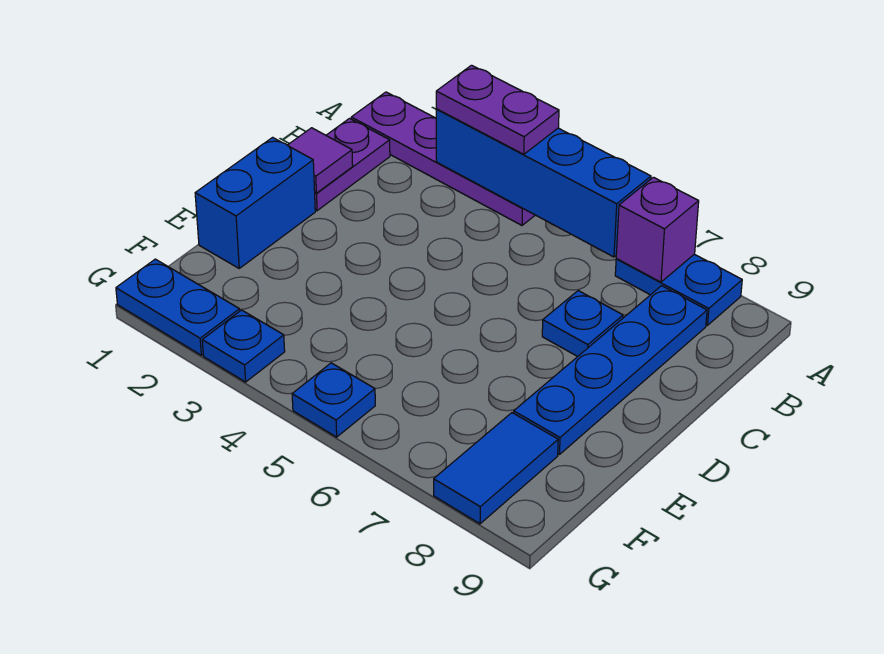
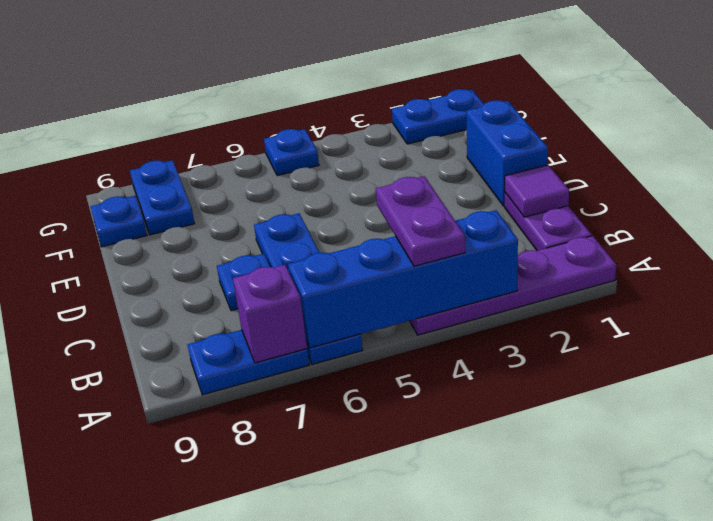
purple plate A3:A4 level 3 -> purple plate A4:B4 level 3
blue plate B8:E8 level 1 -> blue plate A6:D6 level 1
blue tile F8:G8 level 1 -> blue plate F8:G8 level 1
blue plate G3 level 1 -> blue plate F9 level 1

